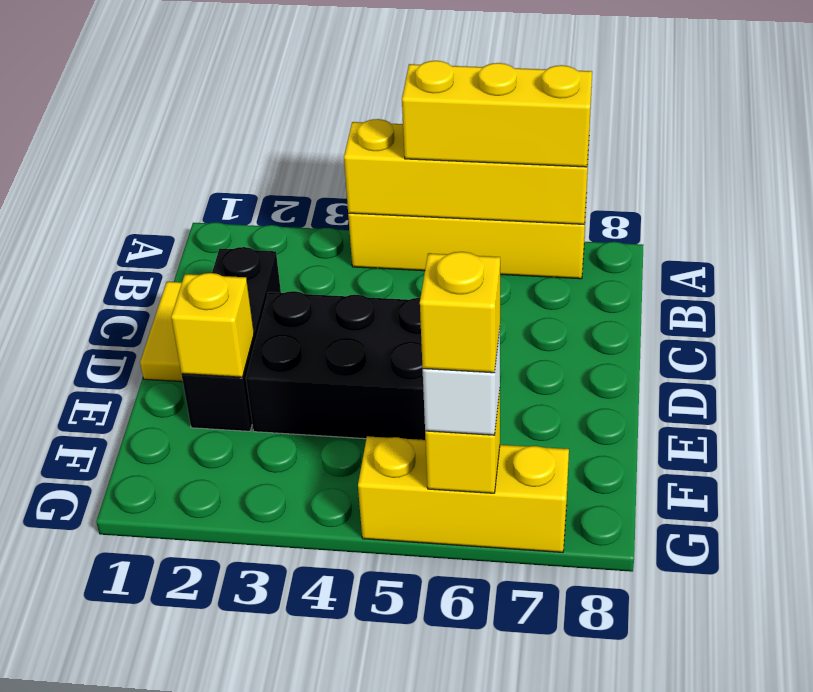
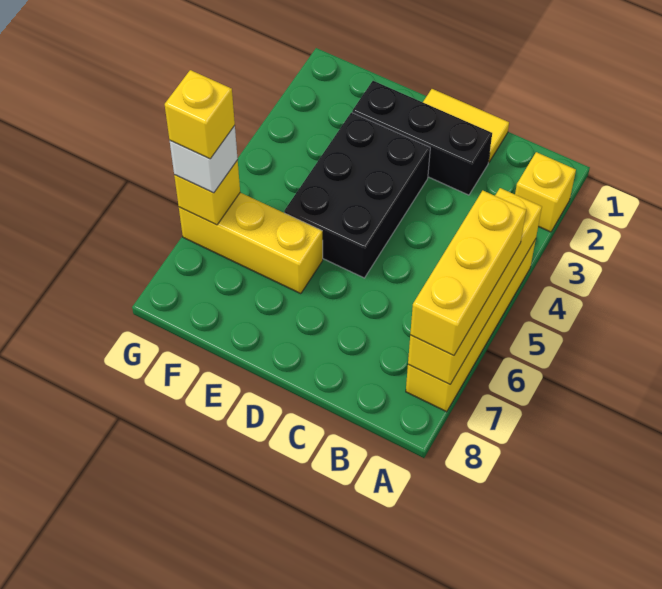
yellow brick E2 level 2 -> yellow brick A2 level 1
yellow brick G5:G7 level 1 -> yellow brick E6:G6 level 1

